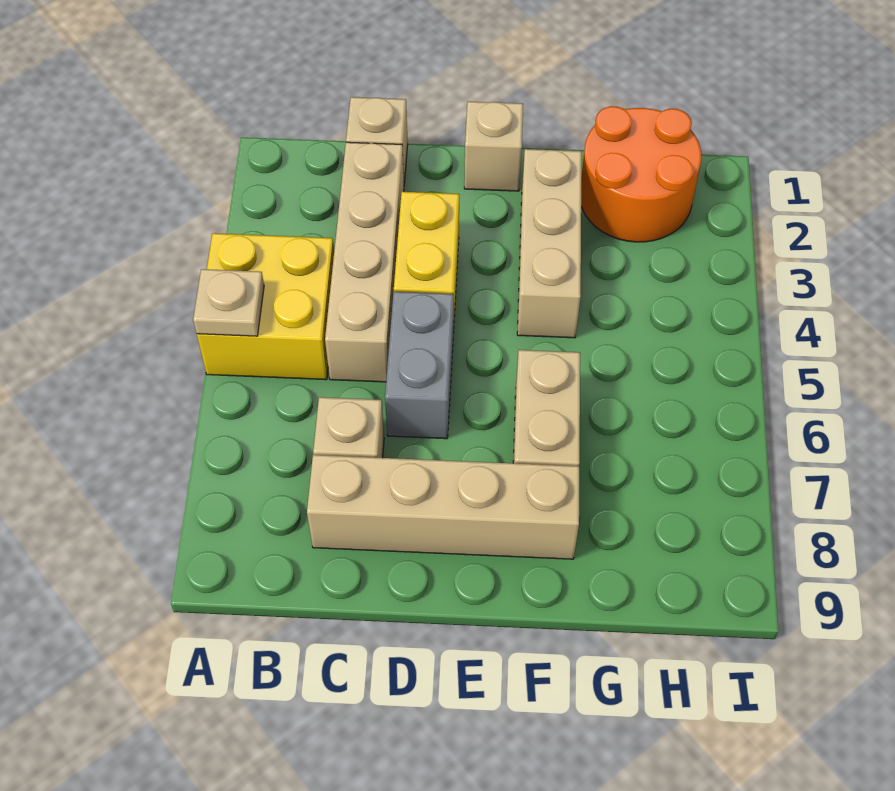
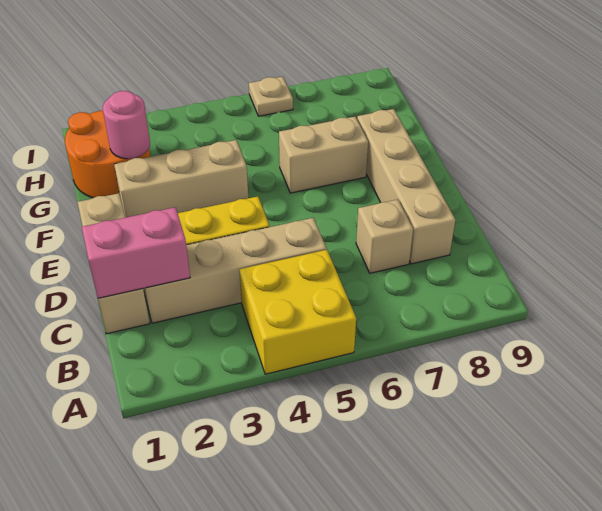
tan plate A5 level 2 -> tan plate I6 level 1
none -> pink brick C1:C2 level 2
grey brick D5:D6 level 1 -> none
none -> pink round brick G2 level 2

